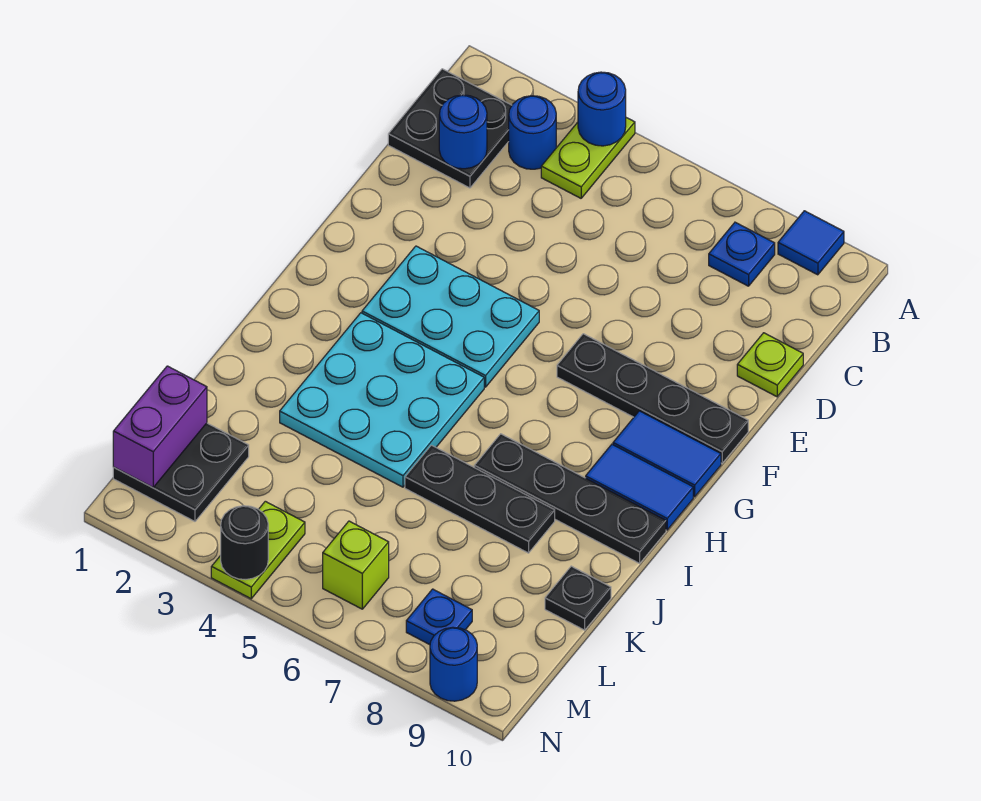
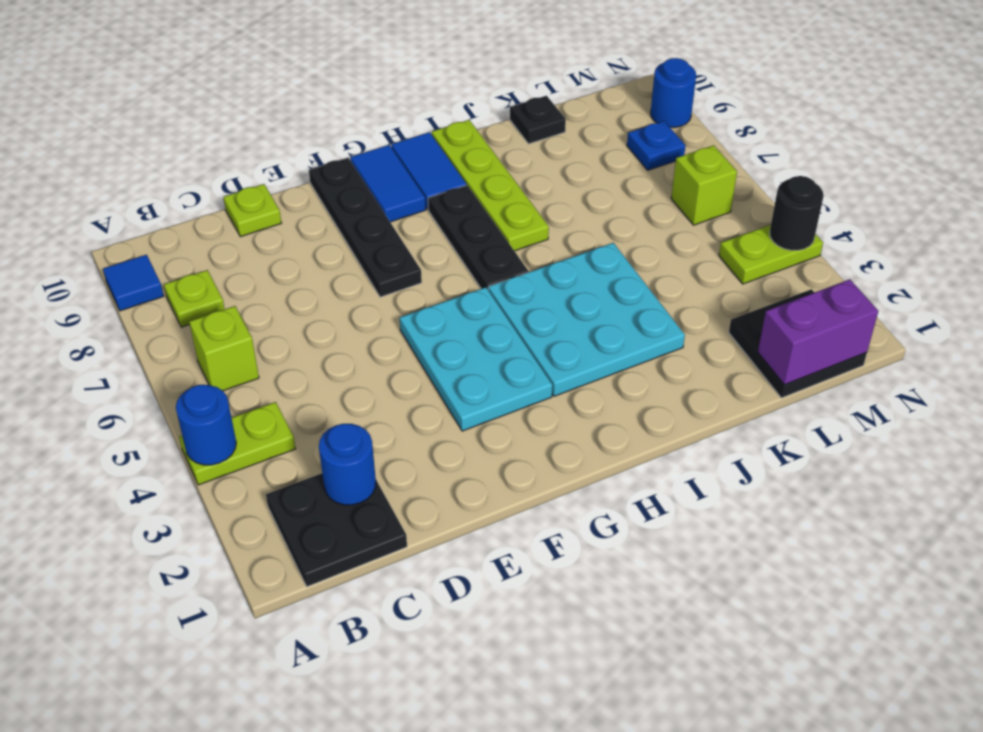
blue round brick B3 level 1 -> none
none -> lime brick B6 level 1
blue plate B8 level 1 -> lime plate B8 level 1
black plate I7:I10 level 1 -> lime plate I7:I10 level 1
black plate J6:J8 level 1 -> black plate H6:H8 level 1

